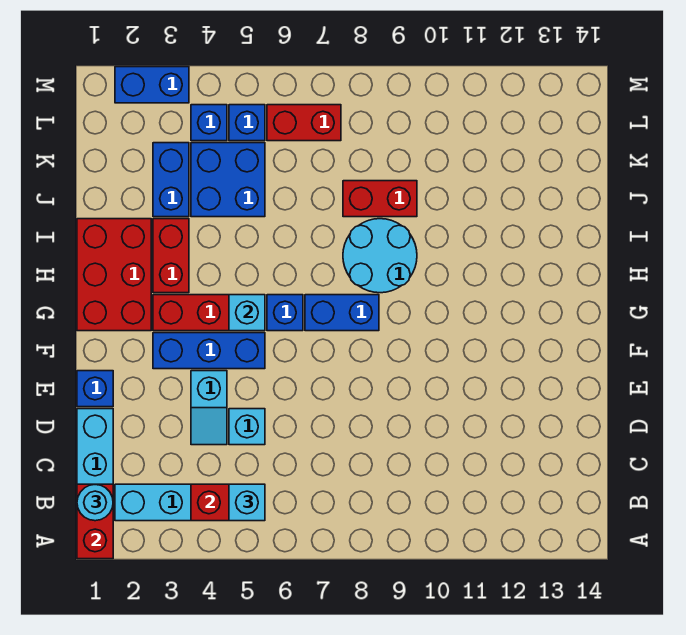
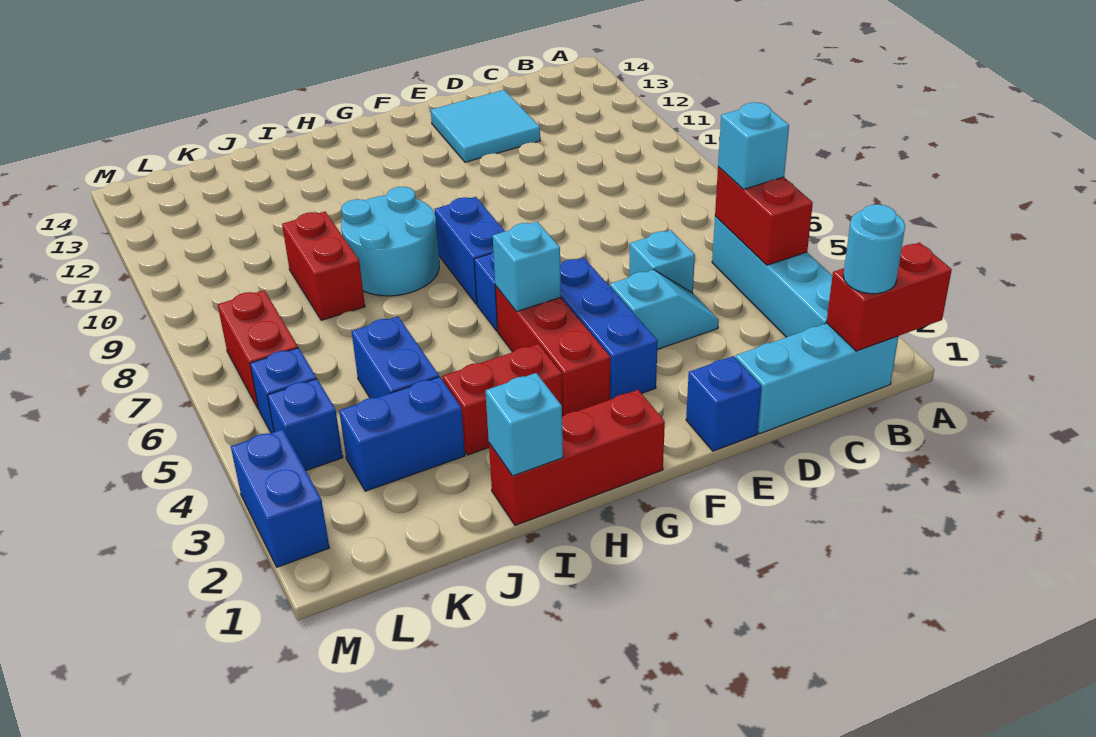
none -> cyan tile D12:E13 level 1
red brick G1:I2 level 1 -> red brick G1:I1 level 1
none -> cyan brick I1 level 2
blue brick J4:K5 level 1 -> blue brick J4:J5 level 1

